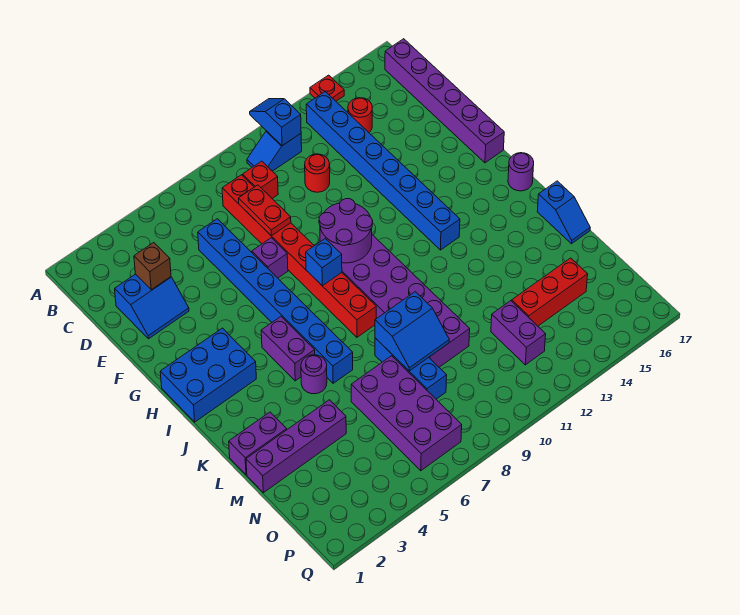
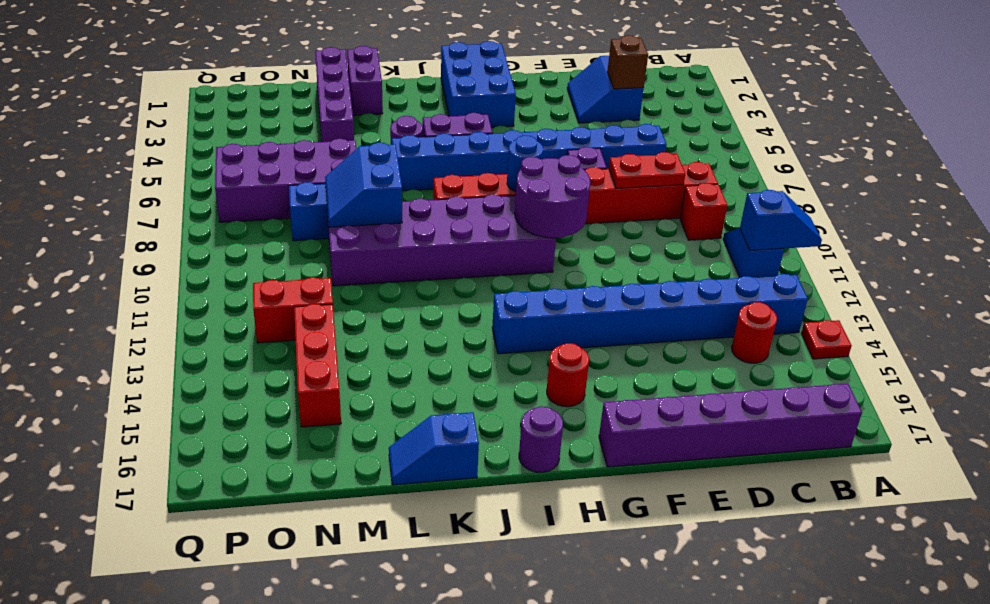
red round brick D11 level 1 -> red round brick H15 level 1
blue brick H8 level 2 -> blue round brick H8 level 2
purple brick N12:O12 level 1 -> red brick N12:O12 level 1

